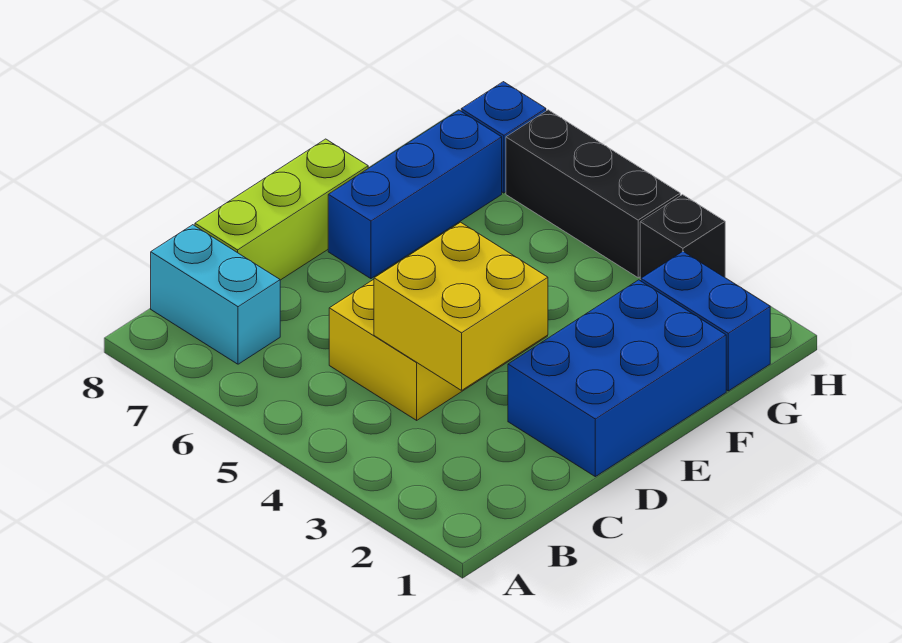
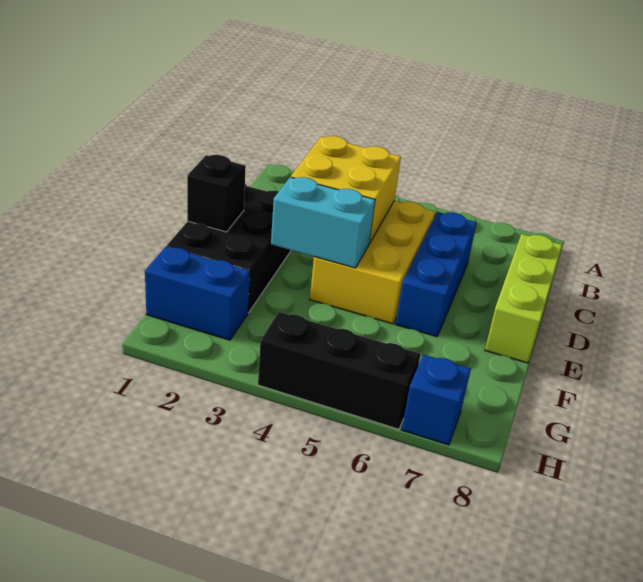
cyan brick B7:B8 level 1 -> cyan brick E3:E4 level 2
blue brick D1:F2 level 1 -> black brick D1:F2 level 1
blue brick E7:G7 level 1 -> blue brick C6:E6 level 1
black brick H3 level 1 -> black brick E1 level 2

